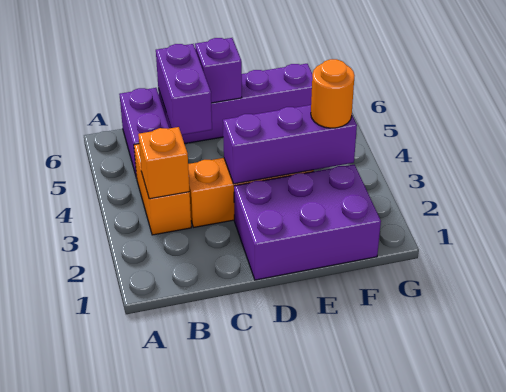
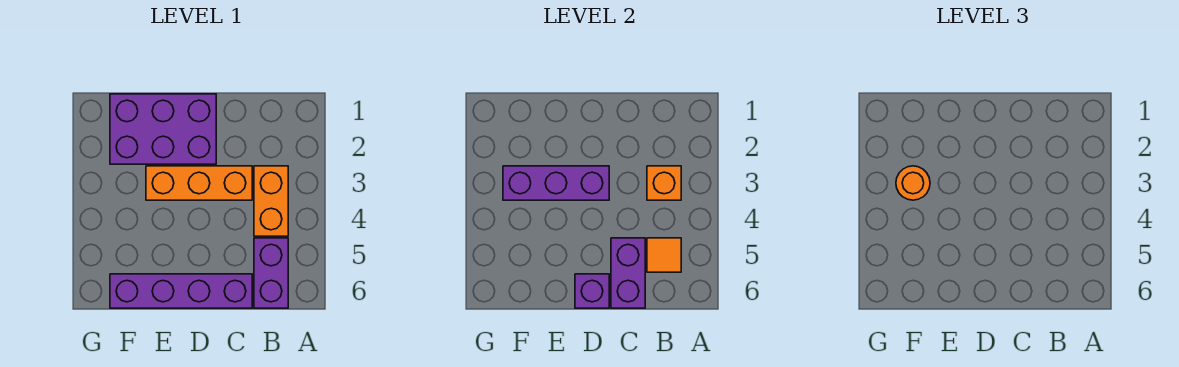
none -> orange tile B5 level 2

